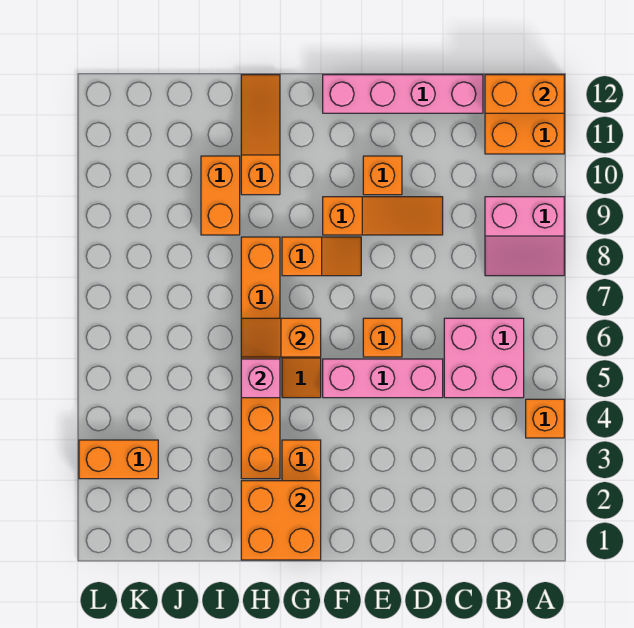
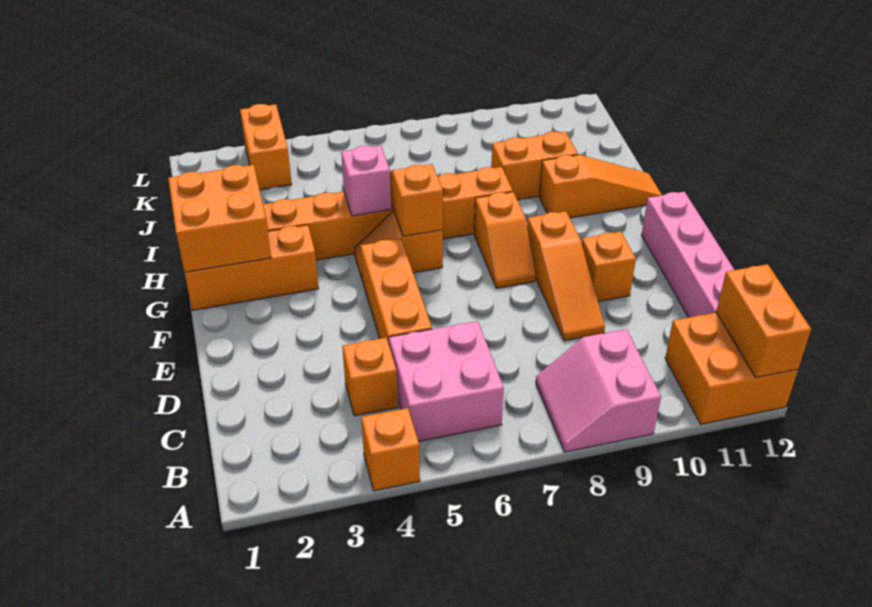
pink brick D5:F5 level 1 -> orange brick D5:F5 level 1
orange brick E6 level 1 -> orange brick C4 level 1

